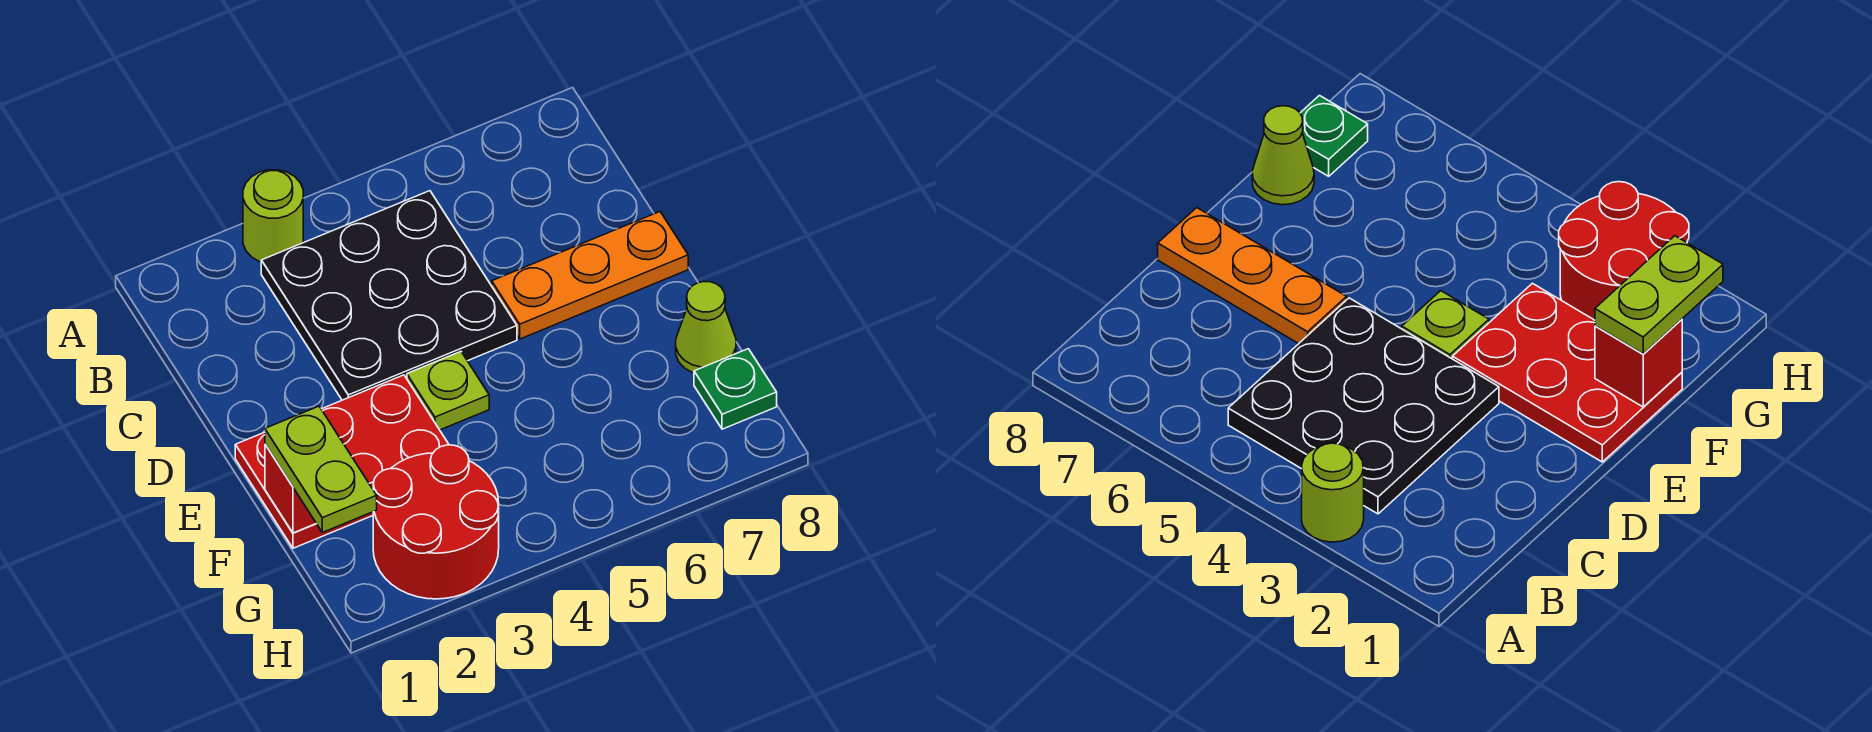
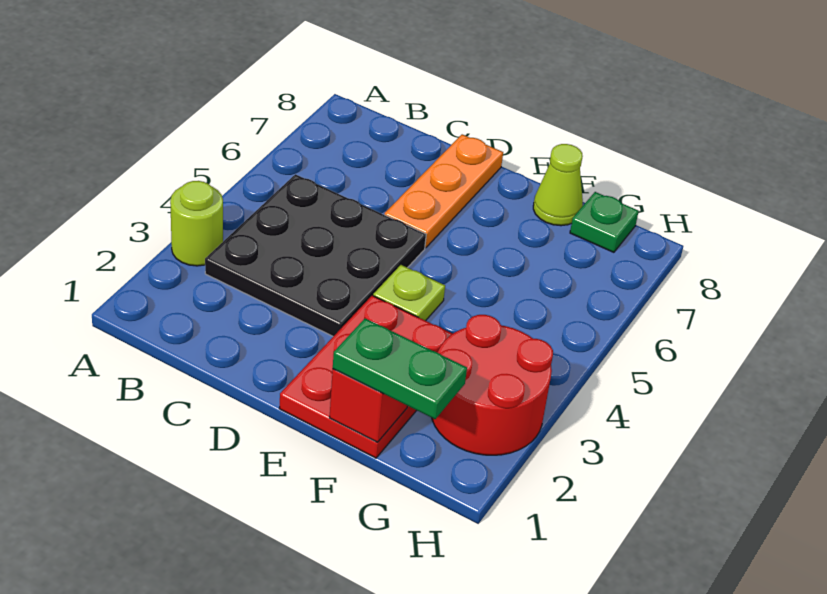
lime plate F1:G1 level 3 -> green plate F1:G1 level 3

